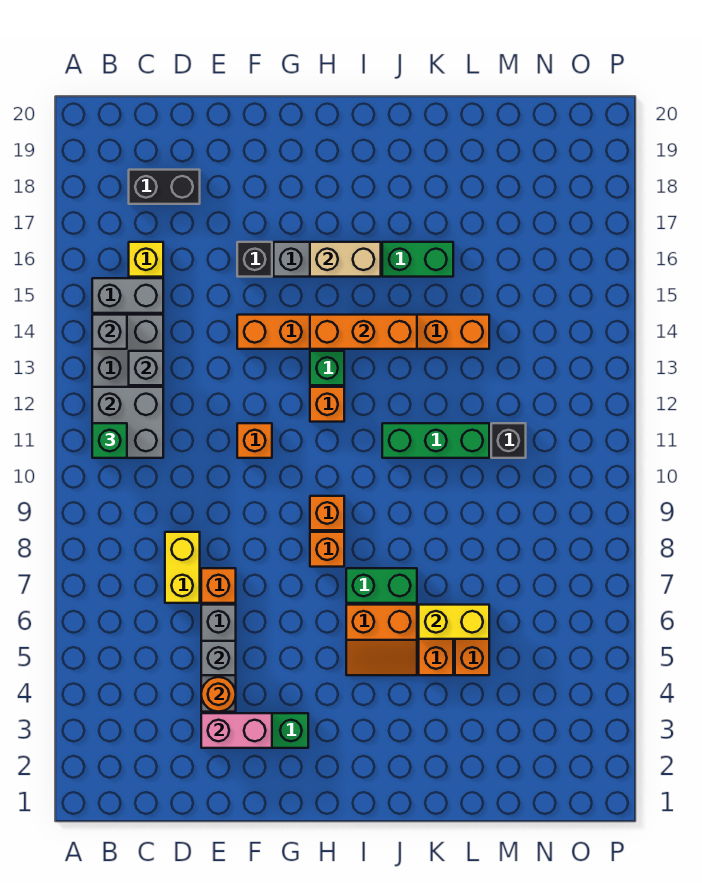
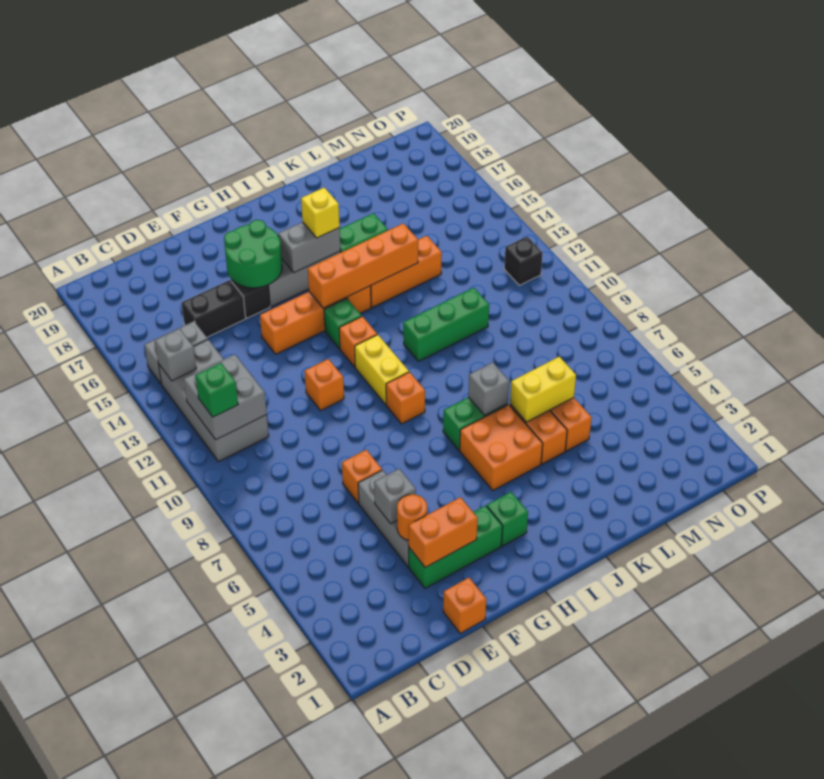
grey brick C13 level 2 -> grey brick J7 level 2
yellow brick C16 level 1 -> yellow brick I16 level 3
black brick C18:D18 level 1 -> black brick D16:E16 level 1
yellow brick D7:D8 level 1 -> yellow brick H10:H11 level 1
pink brick E3:F3 level 2 -> orange brick E3:F3 level 2
none -> green round brick F16:G17 level 2
none -> green brick H3 level 1
orange brick H8 level 1 -> orange brick E1 level 1
orange brick H14:J14 level 2 -> orange brick H14:K14 level 2
tan brick H16:I16 level 2 -> grey brick H16:I16 level 2
orange slope I5:J6 level 1 top 6 -> orange brick I5:J6 level 1
black brick M11 level 1 -> black brick O12 level 1

